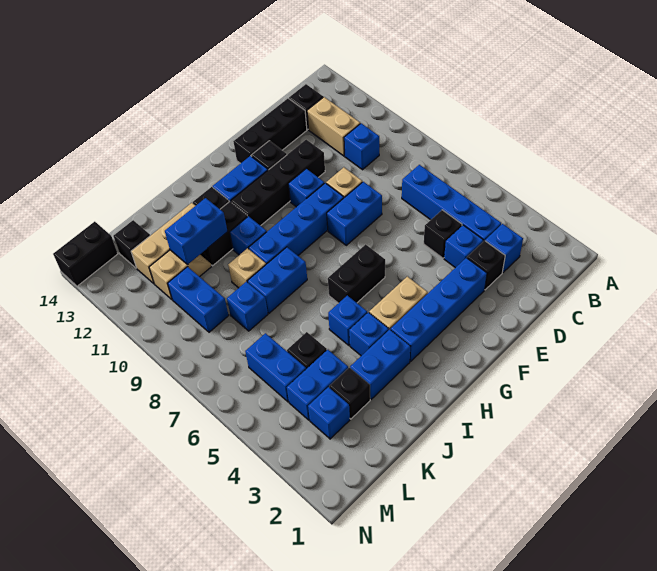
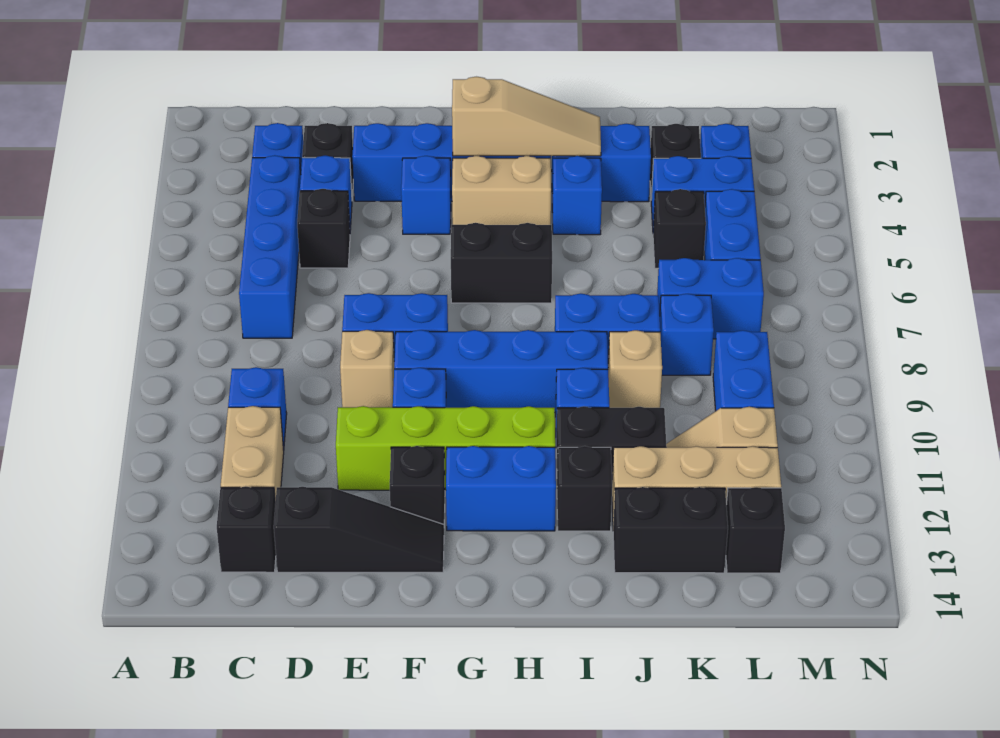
black brick D13:F13 level 1 -> black slope D13:F13 level 1 top D
black brick E11:H11 level 1 -> lime brick E11:H11 level 1
none -> tan slope G3:I3 level 2 top G
blue brick I5 level 1 -> blue brick F4 level 1
blue brick J11:K11 level 2 -> blue brick K7:L7 level 1
black brick M14:N14 level 1 -> black brick J13:K13 level 1

